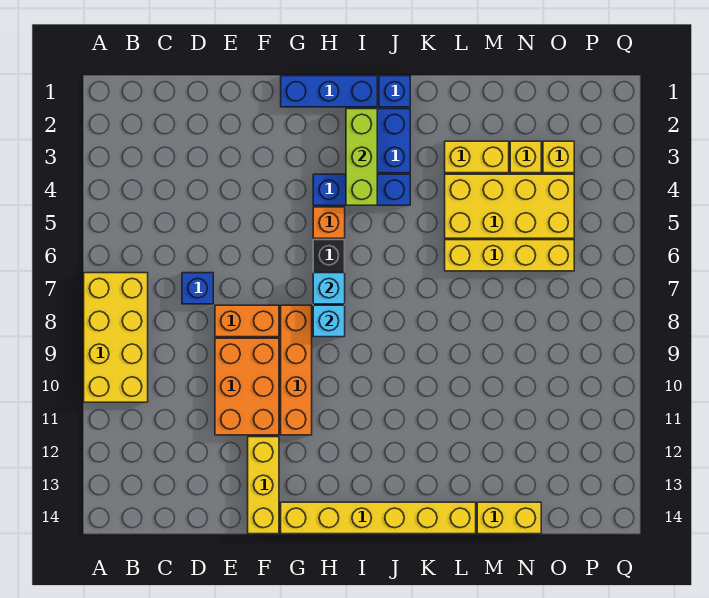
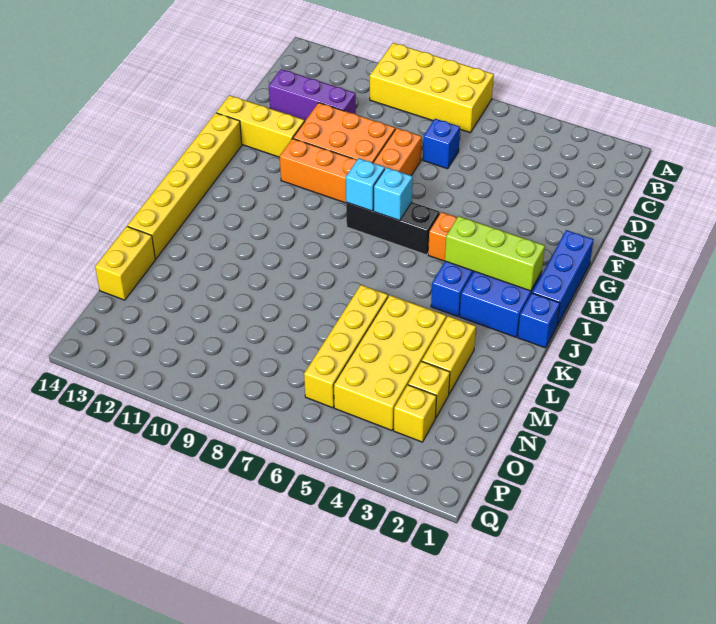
none -> purple brick D11:D13 level 1

